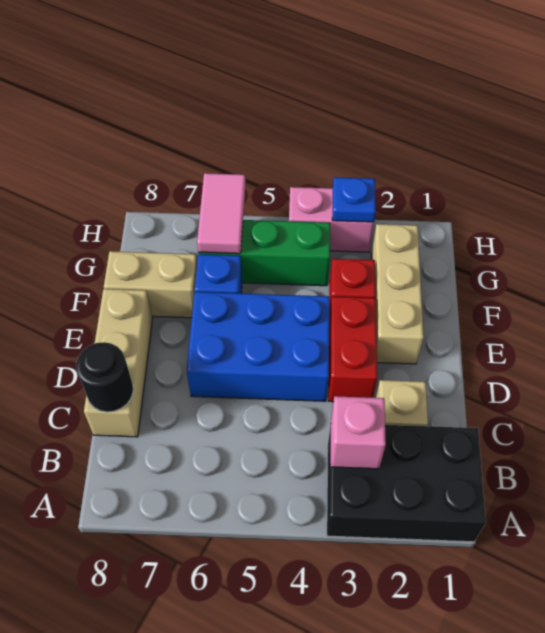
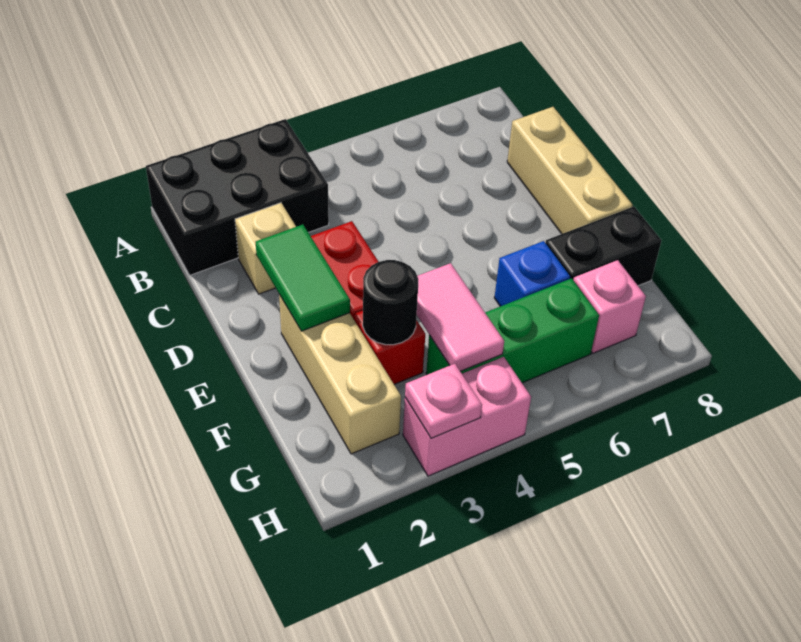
pink brick B3 level 2 -> pink brick G7 level 1
black round brick C8 level 2 -> black round brick F3 level 2
none -> green tile D2:E2 level 2
blue brick D4:E6 level 1 -> none
tan brick F7:F8 level 1 -> black brick F7:F8 level 1
pink tile G6:H6 level 2 -> pink tile F4:G4 level 2
blue plate H3 level 2 -> pink plate H3 level 2

